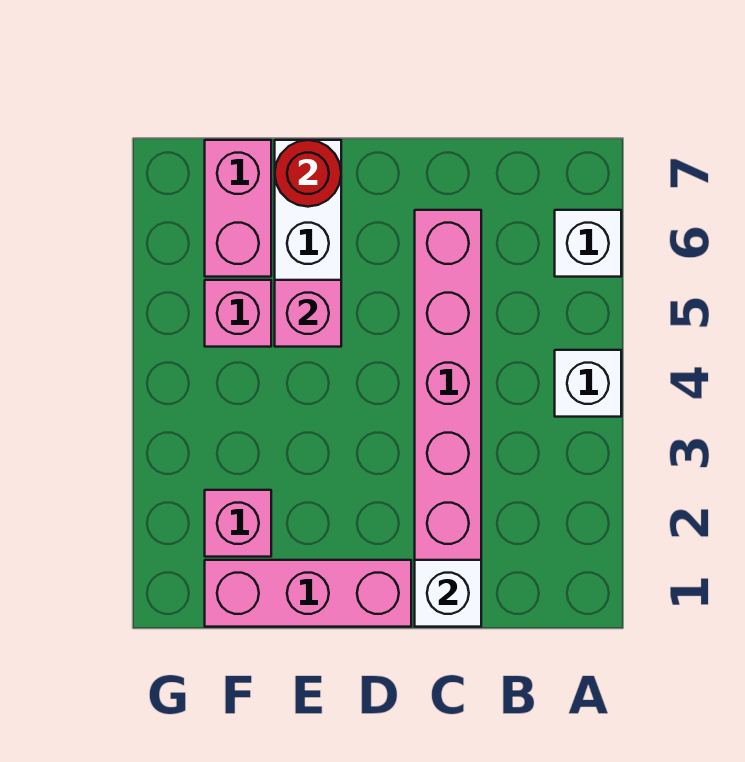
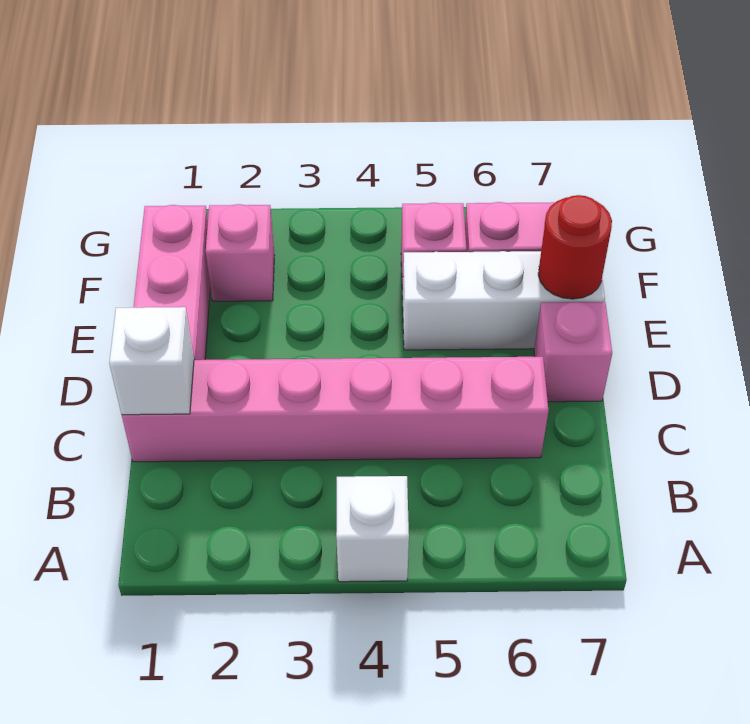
white brick A6 level 1 -> none
pink brick E5 level 2 -> pink brick D7 level 1

